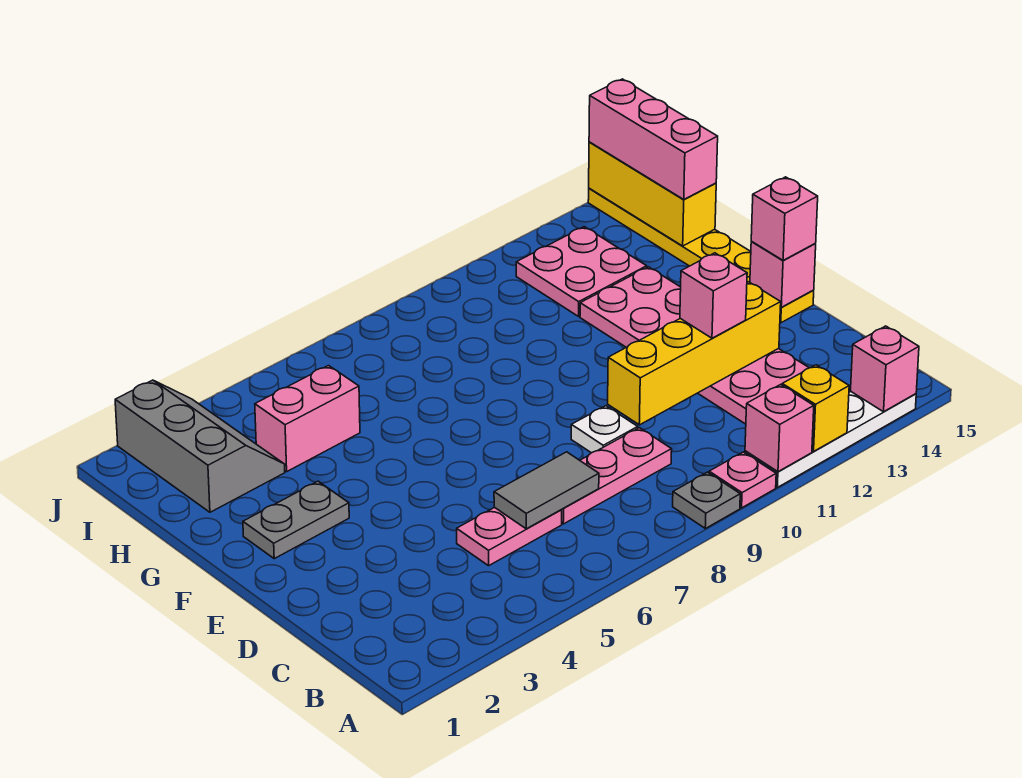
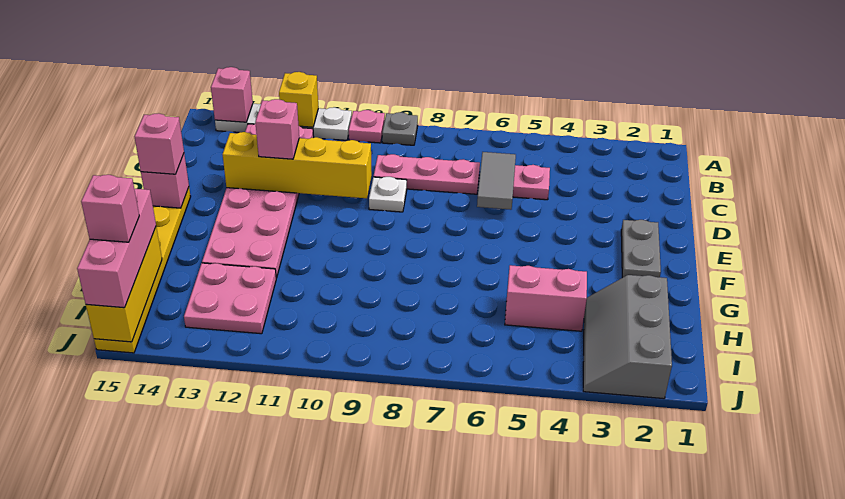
pink brick A11 level 2 -> pink brick I15 level 4
grey tile C6:C7 level 2 -> grey tile C6:D6 level 2
grey plate F2:F3 level 1 -> grey plate E2:F2 level 1

